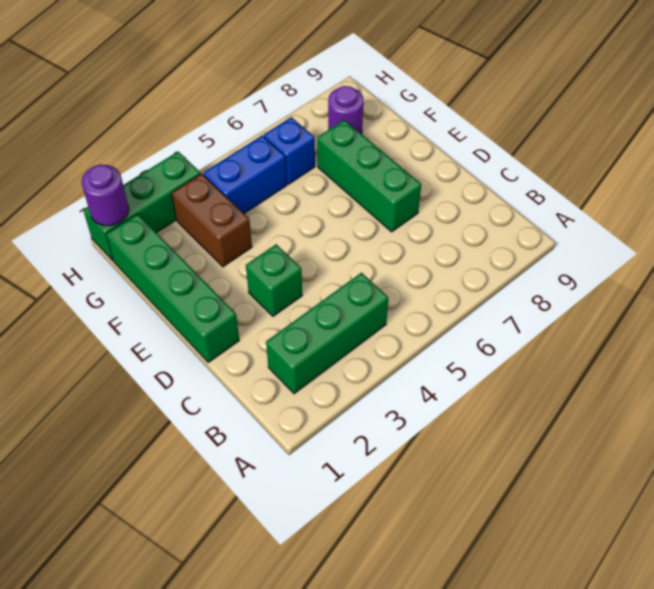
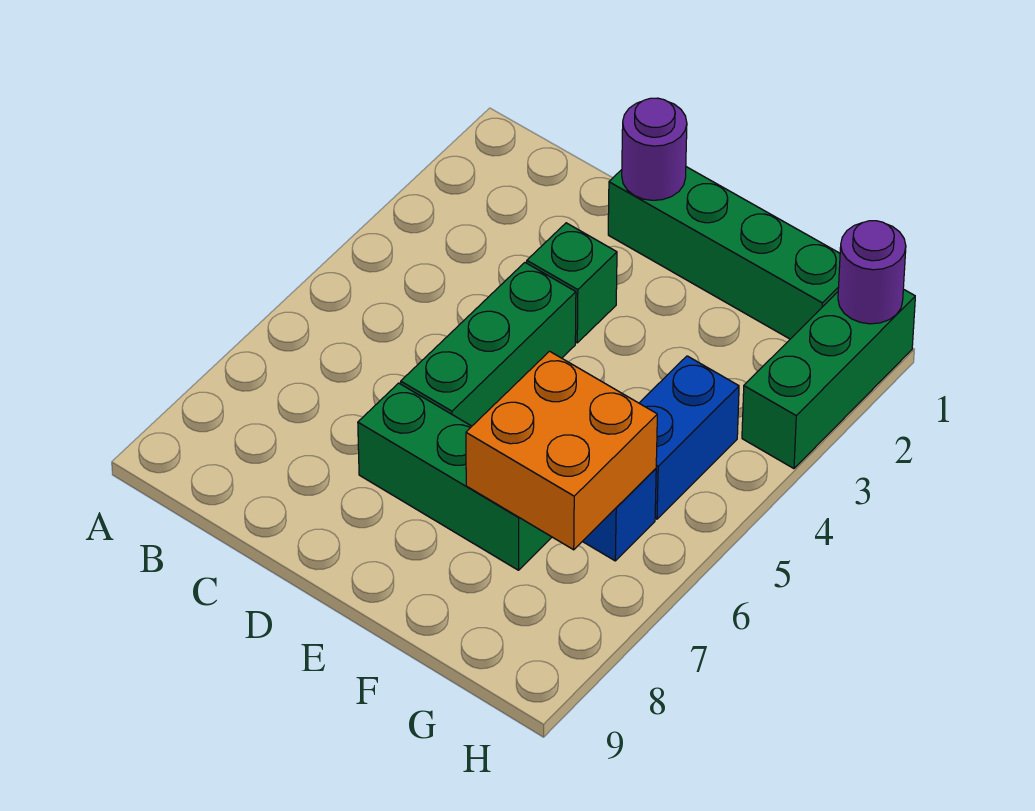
green brick B2:B4 level 1 -> green brick D4:D6 level 1
brown brick F3:G3 level 1 -> none
none -> orange brick F6:G7 level 2
purple round brick G8 level 1 -> purple round brick D1 level 2

